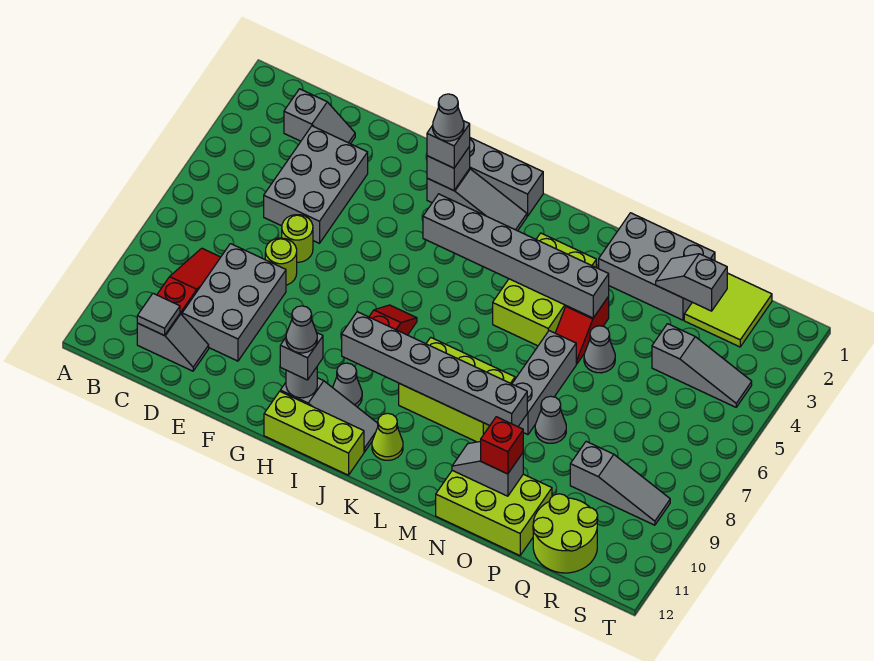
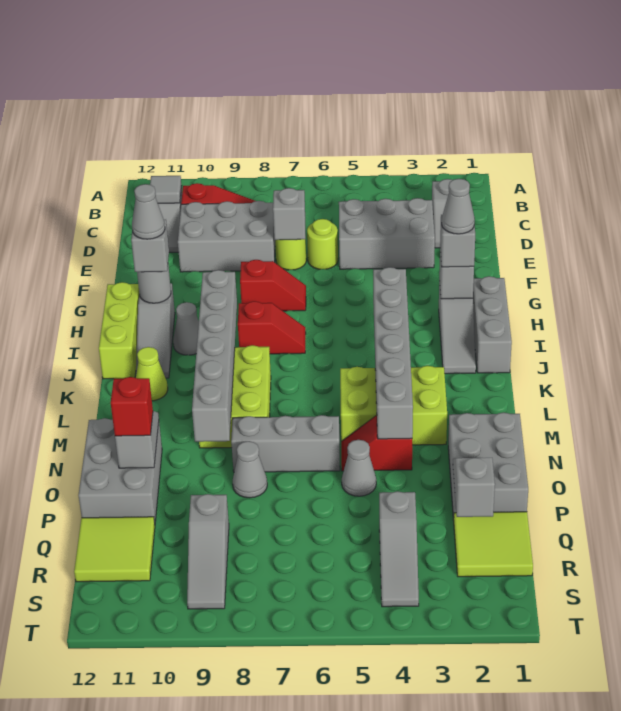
none -> grey brick E7 level 2
none -> red slope G7:G8 level 1 top 8
lime brick N11:P12 level 1 -> grey brick N11:P12 level 1
lime round brick Q11:R12 level 1 -> lime tile Q11:R12 level 1

